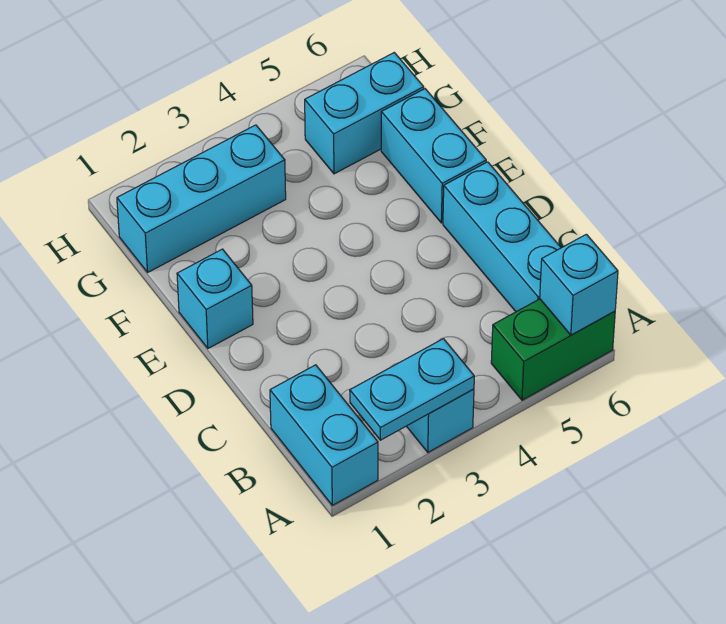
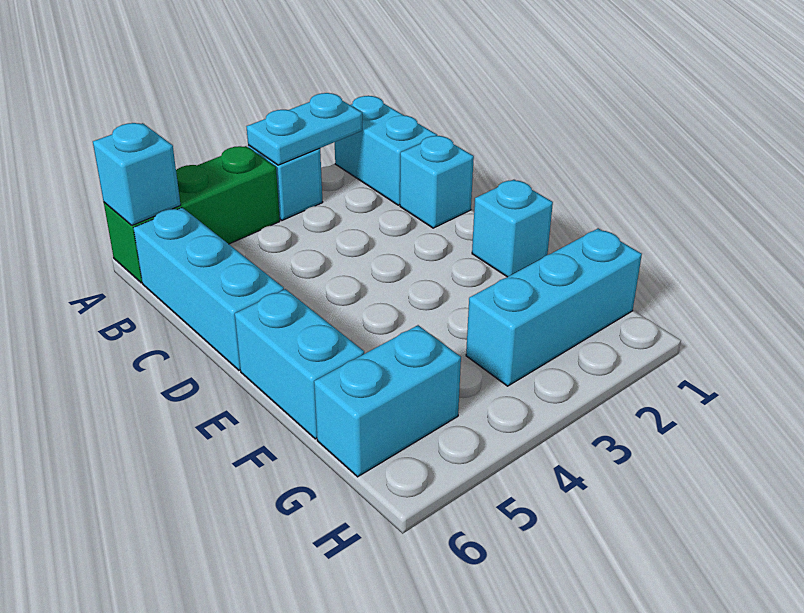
green brick A5:A6 level 1 -> green brick A4:A6 level 1
none -> cyan brick C1 level 1

